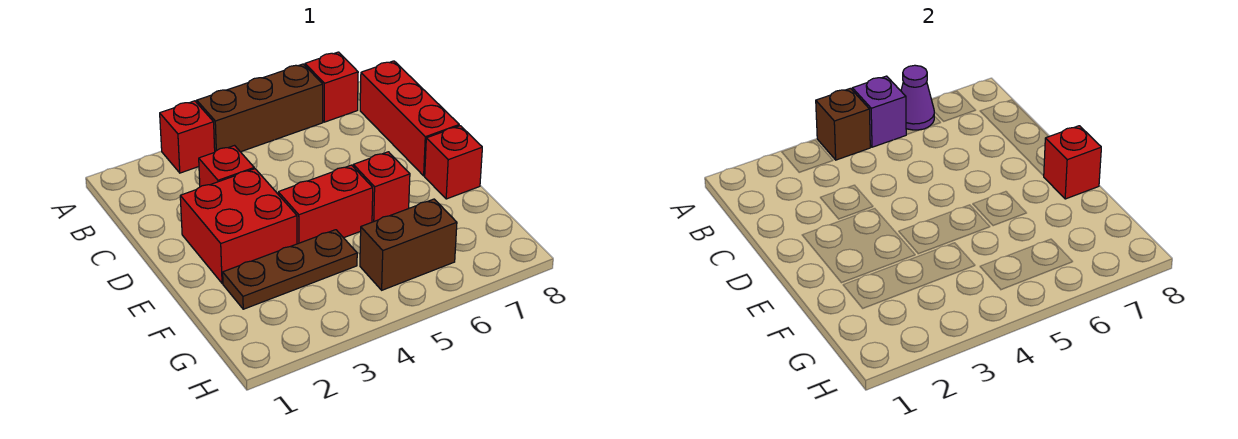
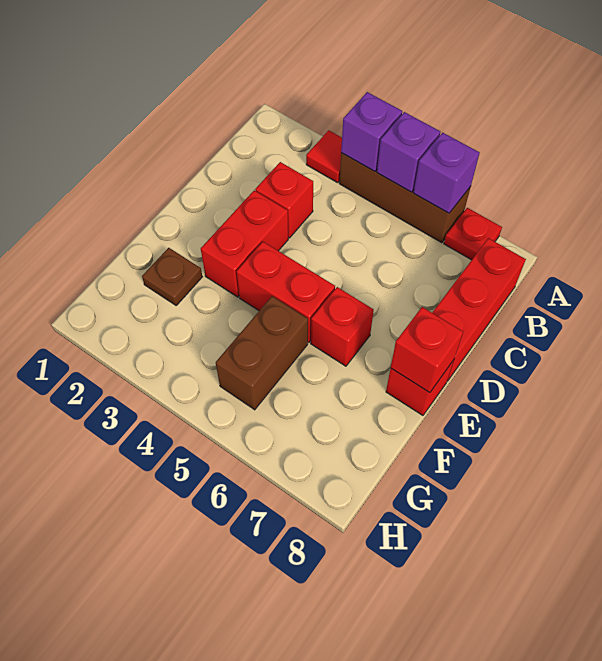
red brick A3 level 1 -> red tile A3 level 1
brown brick A4 level 2 -> purple brick A4 level 2
purple cone A6 level 2 -> purple brick A6 level 2
red brick A7 level 1 -> red plate A7 level 1
red brick D2:E3 level 1 -> red brick D3:E3 level 1
brown plate F2:F4 level 1 -> brown plate F2 level 1
brown brick G5:G6 level 1 -> brown brick F5:G5 level 1

